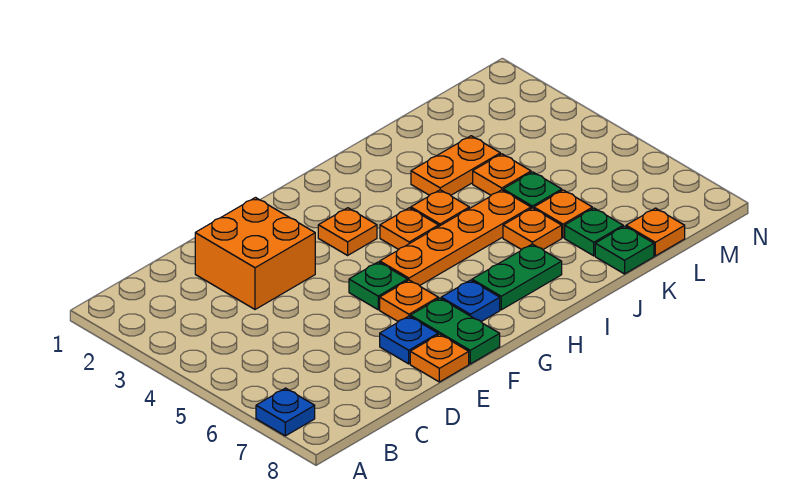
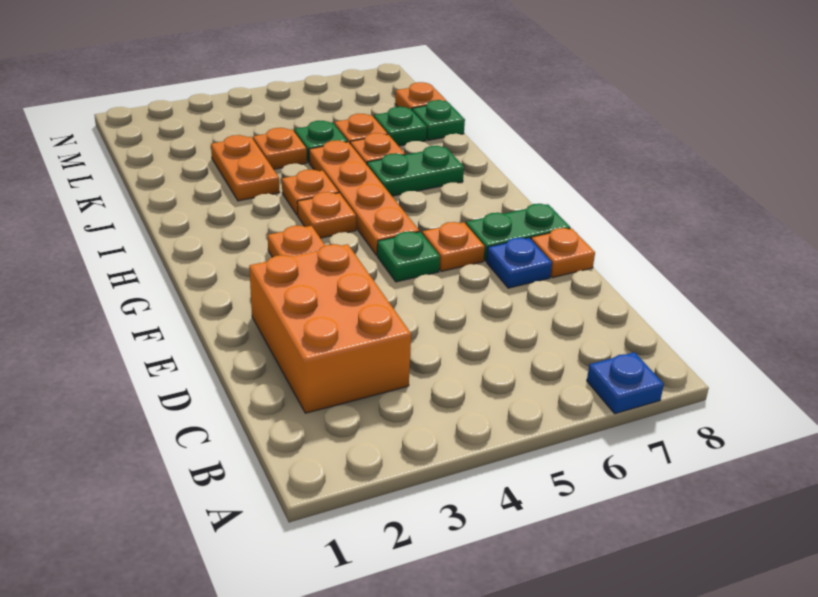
orange brick D2:E3 level 1 -> orange brick C2:E3 level 1
blue plate G7 level 1 -> none
green plate H7:I7 level 1 -> green plate I6:I7 level 1

